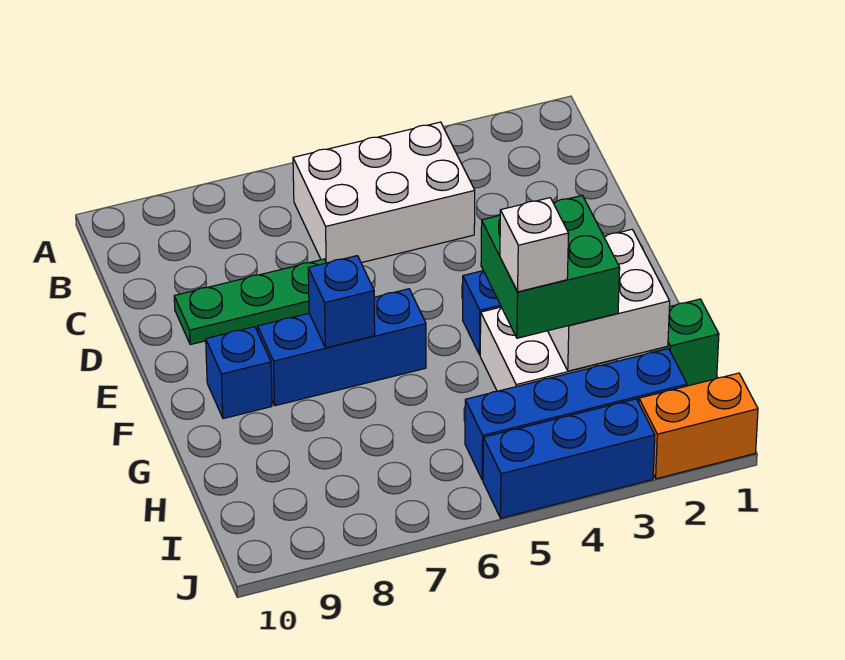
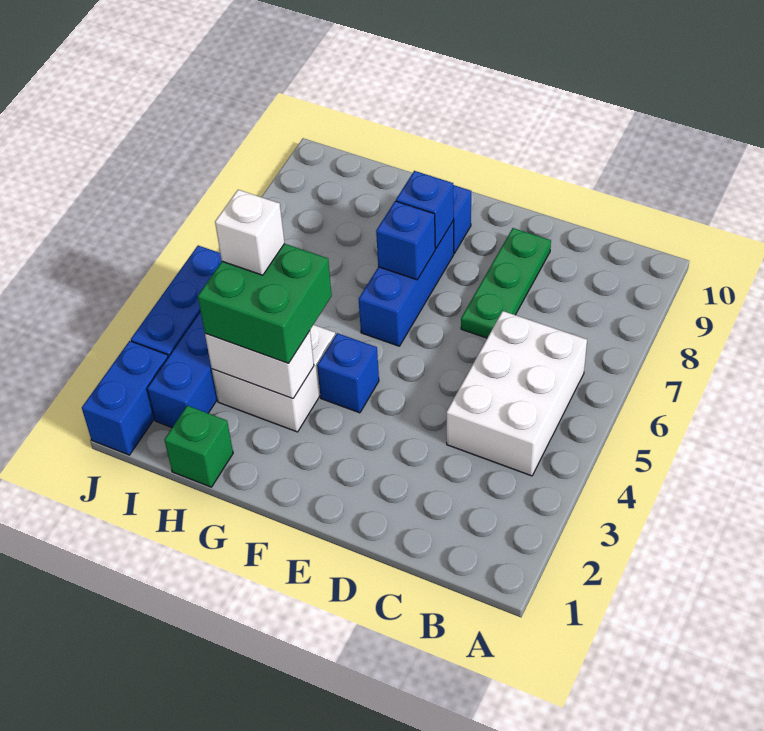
none -> blue brick F8 level 2
white brick G2:H3 level 2 -> white brick G3:H3 level 2
orange brick J1:J2 level 1 -> blue brick J1:J2 level 1

